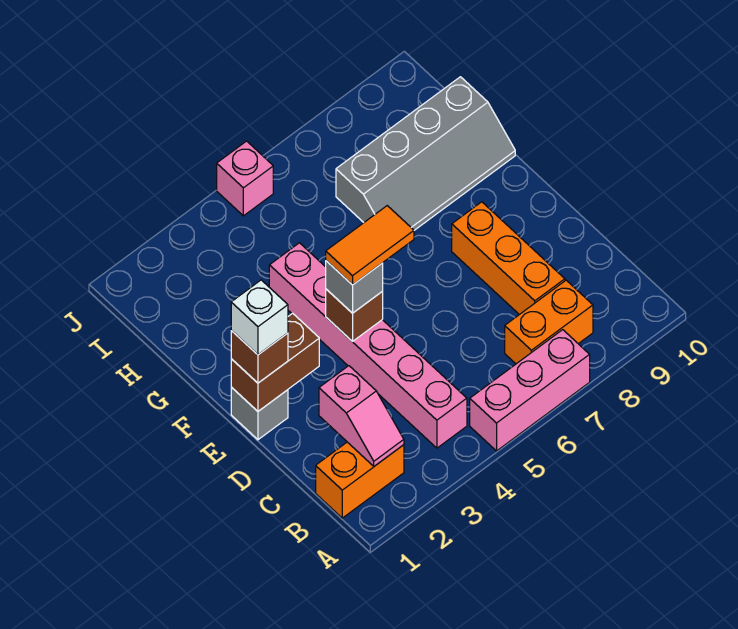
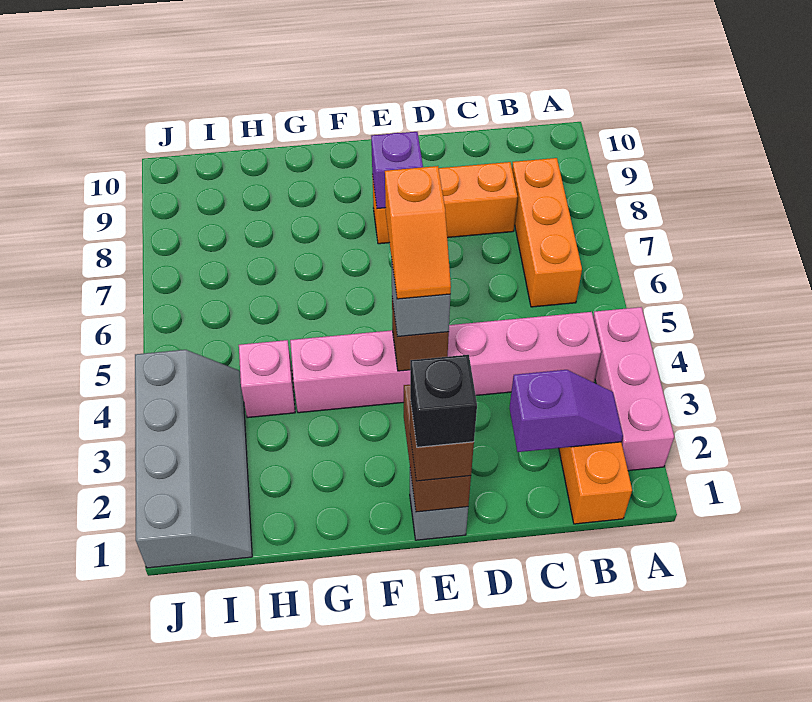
pink brick A5:A7 level 1 -> pink brick A2:A4 level 1
pink slope B2:C2 level 2 top C -> purple slope B2:C2 level 2 top C
orange brick B7:B8 level 1 -> orange brick B6:B8 level 1
white brick E1 level 4 -> black brick E1 level 4
orange tile E4:E5 level 4 -> orange slope E4:E5 level 4 top 5
none -> purple brick E8 level 2
grey slope G7:H10 level 1 top H -> grey slope I1:J4 level 1 top J
pink brick J5 level 1 -> pink brick H4 level 1

